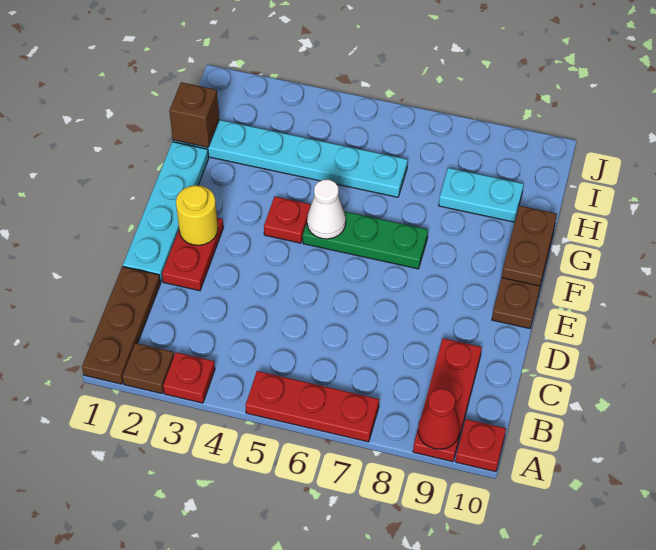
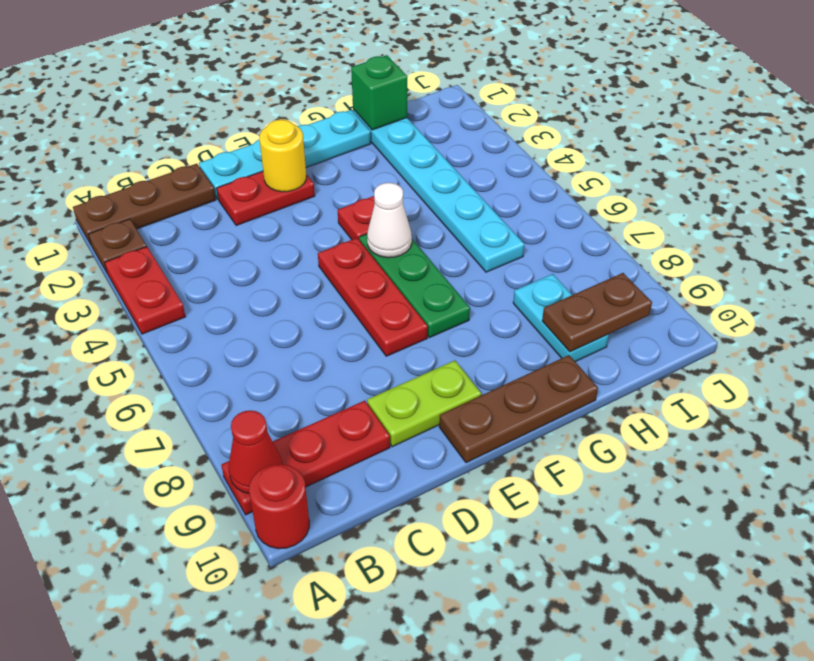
red plate A3 level 1 -> red plate A3:A4 level 1
red plate A5:A7 level 1 -> red plate E5:E7 level 1
red plate A10 level 1 -> red round brick A10 level 1
none -> lime plate D9:E9 level 1
brown plate F10:G10 level 2 -> brown plate H9:I9 level 2
brown brick H1 level 2 -> green brick H1 level 2

